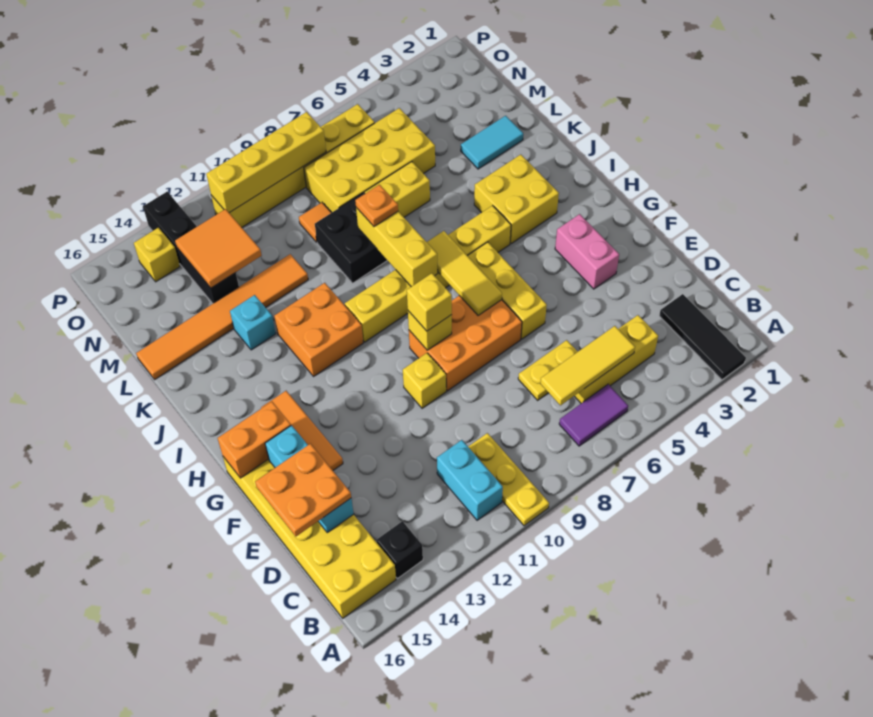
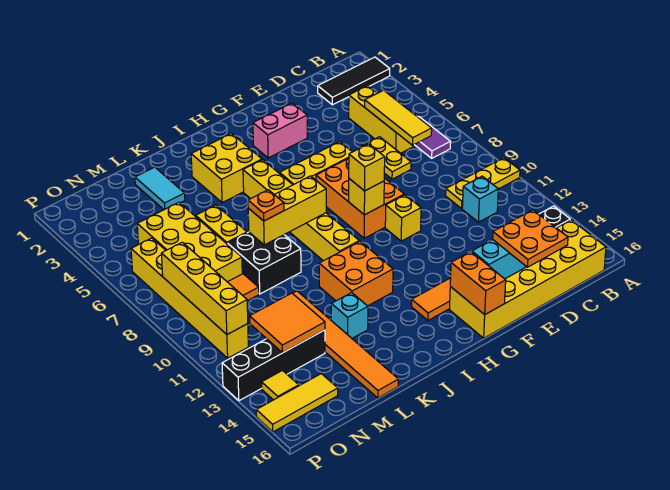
cyan brick B11:C11 level 1 -> cyan brick C11 level 1
yellow tile G7:I7 level 2 -> yellow tile N15:P15 level 1
yellow brick O14 level 1 -> yellow tile O14 level 1

